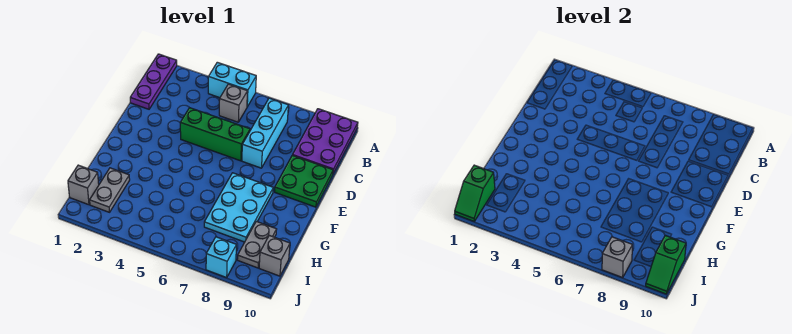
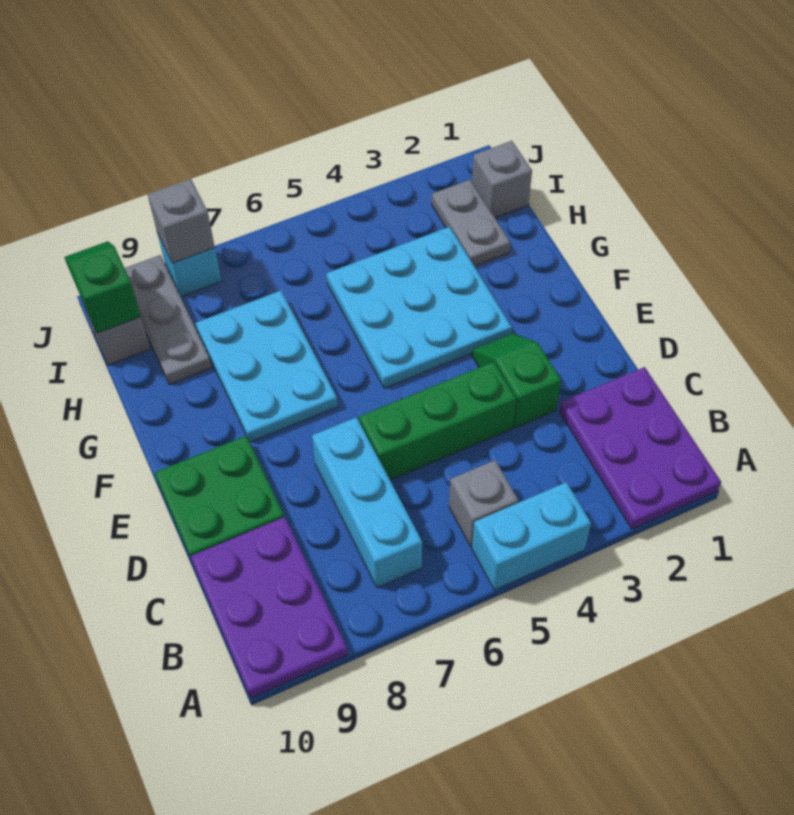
purple plate A1:C1 level 1 -> purple plate A1:C2 level 1
none -> cyan plate F3:H5 level 1
grey plate H9:I9 level 1 -> grey plate H9:J9 level 1
green slope I1:J1 level 2 top I -> green slope D3:E3 level 1 top D

